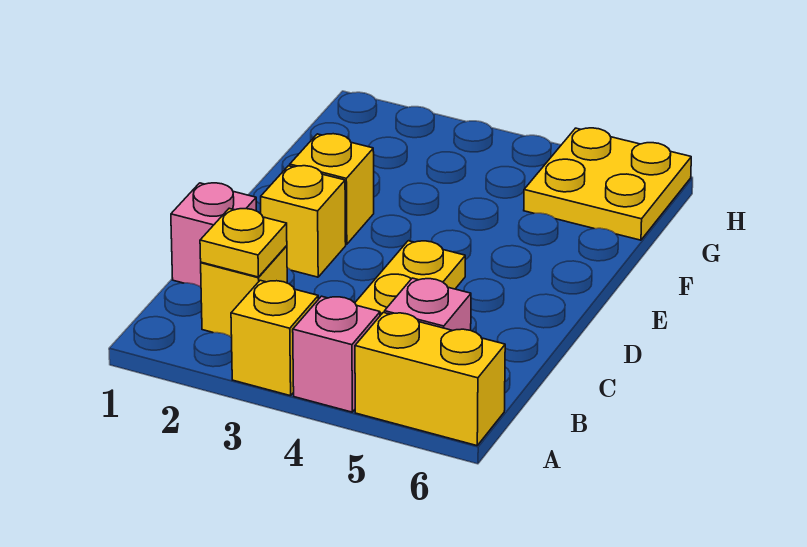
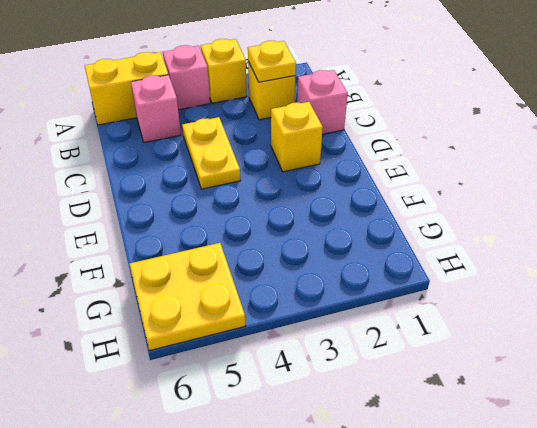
yellow brick E2 level 1 -> none

